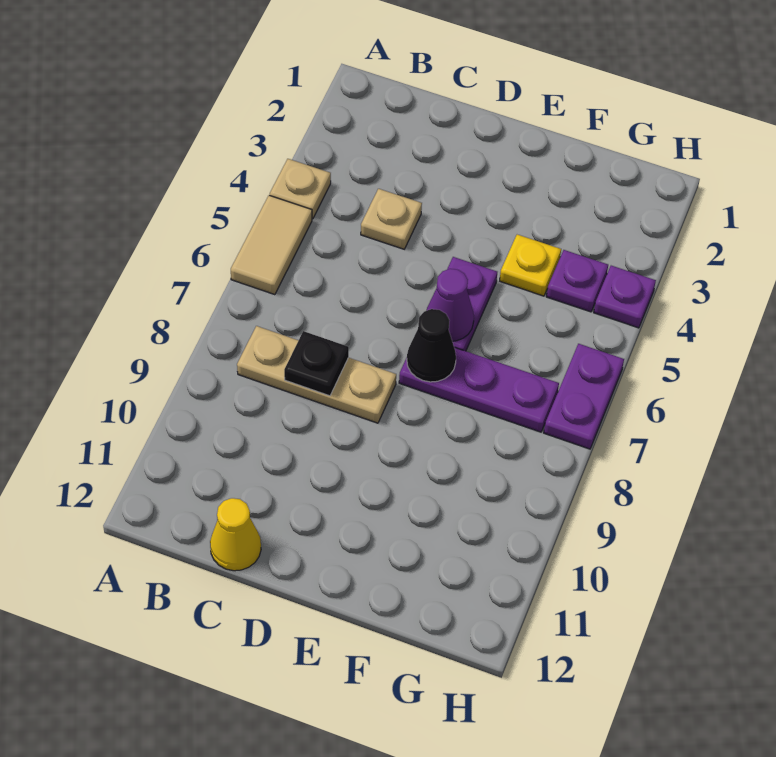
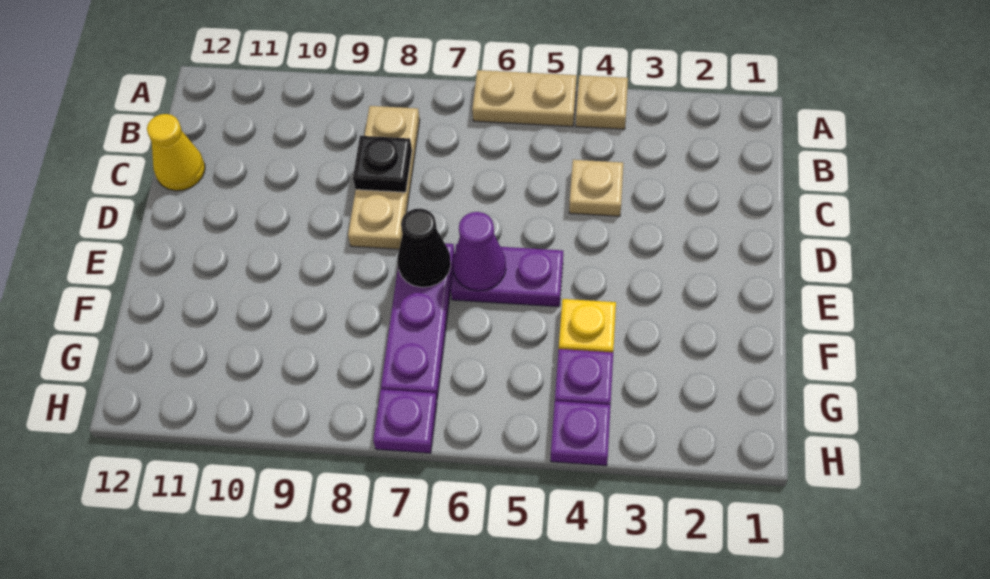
tan tile A5:A6 level 1 -> tan plate A5:A6 level 1
purple plate H6:H7 level 1 -> purple plate H7 level 1

